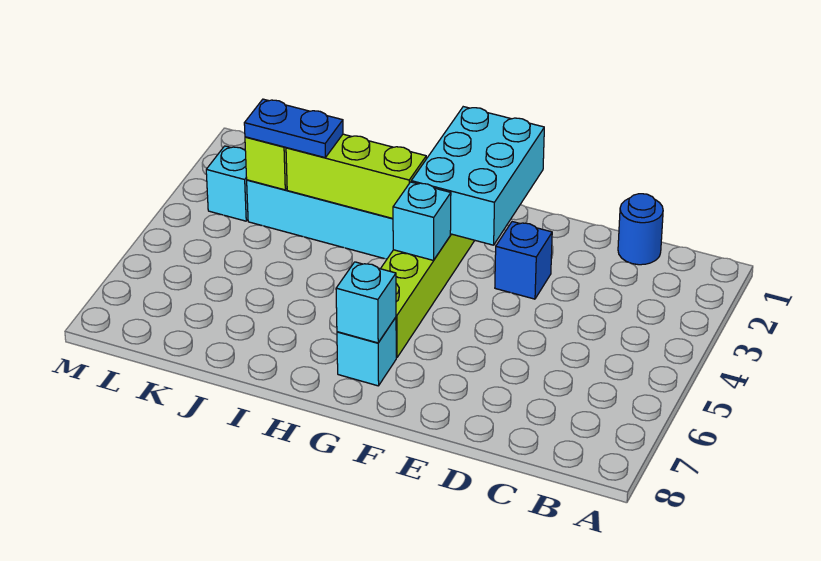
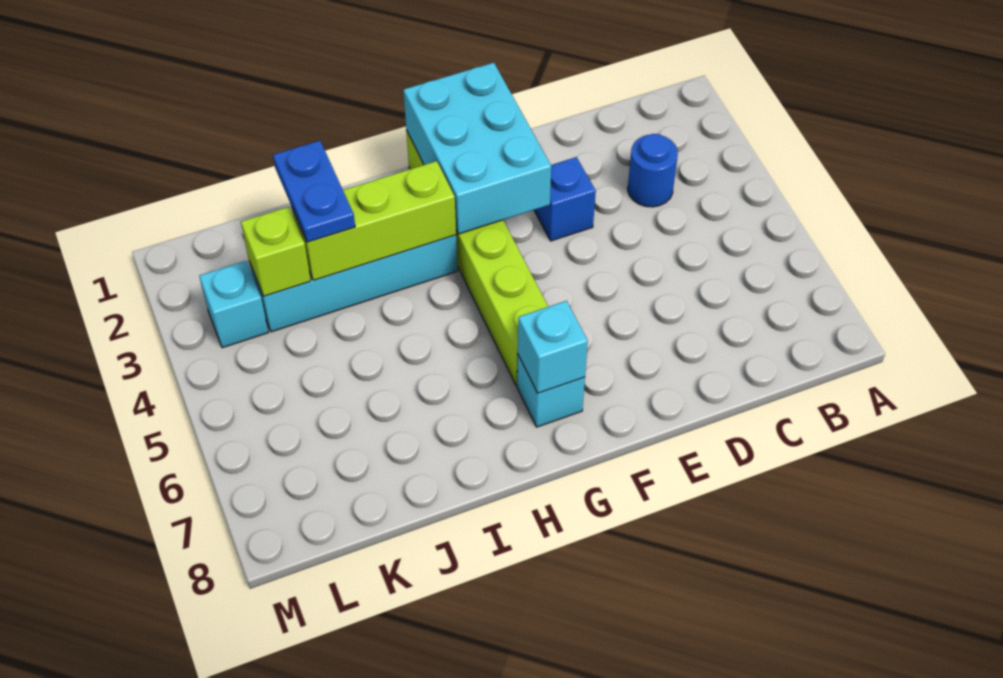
blue round brick C1 level 1 -> blue round brick C3 level 1
cyan brick G4 level 2 -> none
blue plate J3:K3 level 3 -> blue plate J2:J3 level 3

